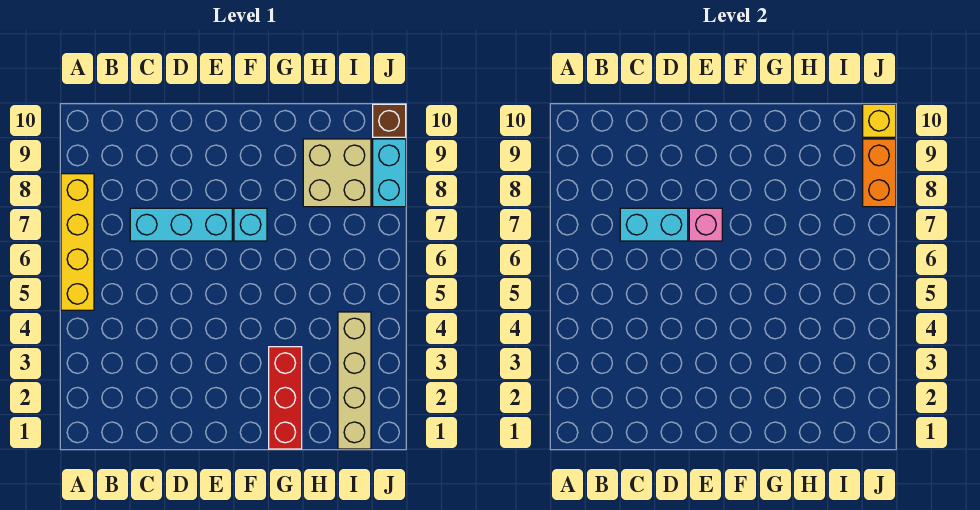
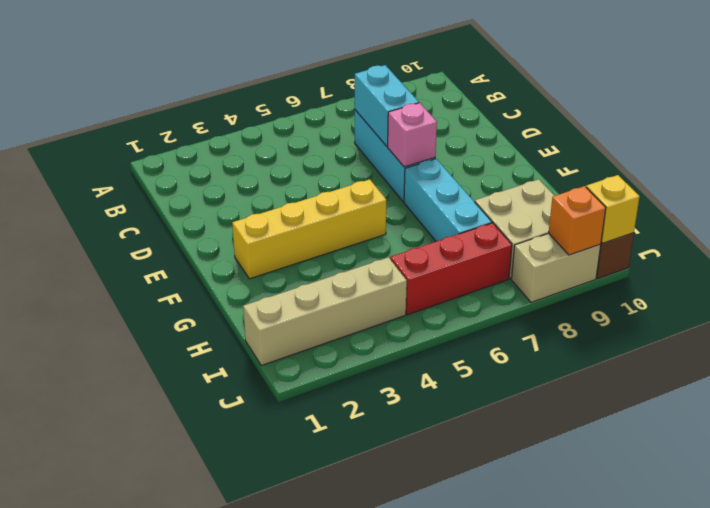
yellow brick A5:A8 level 1 -> yellow brick F2:F5 level 1
cyan brick F7 level 1 -> cyan brick F7:H7 level 1
red brick G1:G3 level 1 -> red brick I5:I7 level 1
cyan brick J8:J9 level 1 -> tan brick J8:J9 level 1
orange brick J8:J9 level 2 -> orange brick J9 level 2

